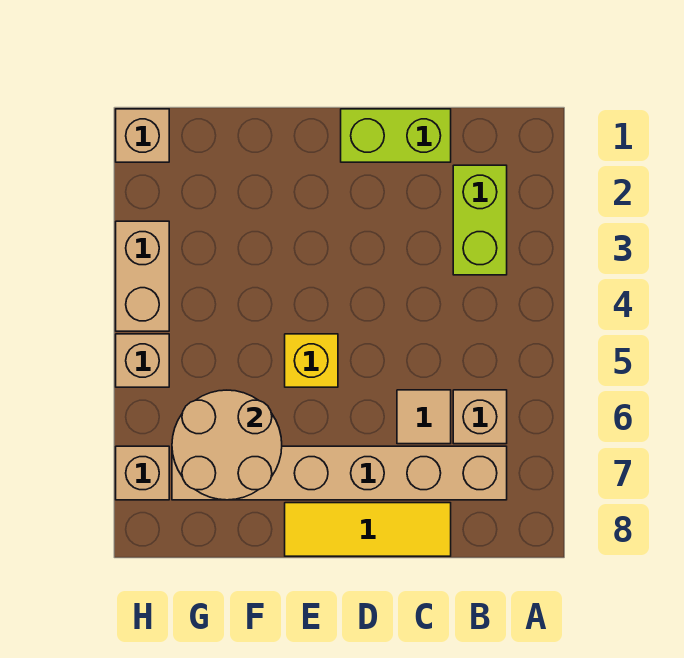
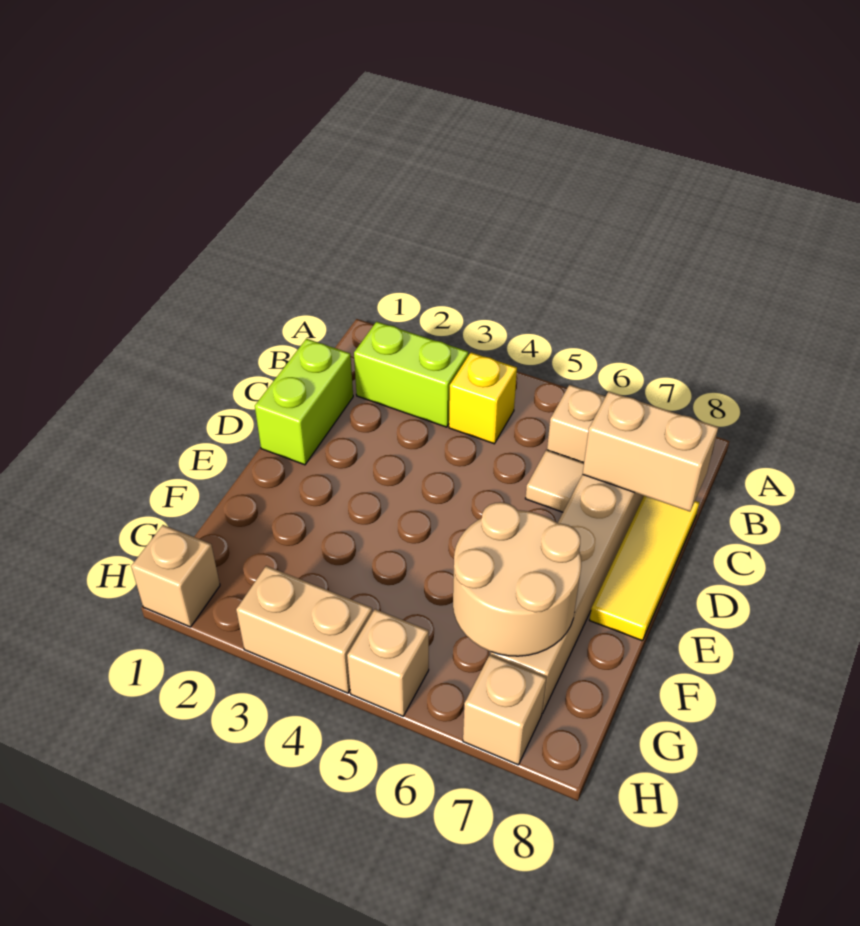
none -> tan brick C7:C8 level 2
yellow brick E5 level 1 -> yellow brick B4 level 1

